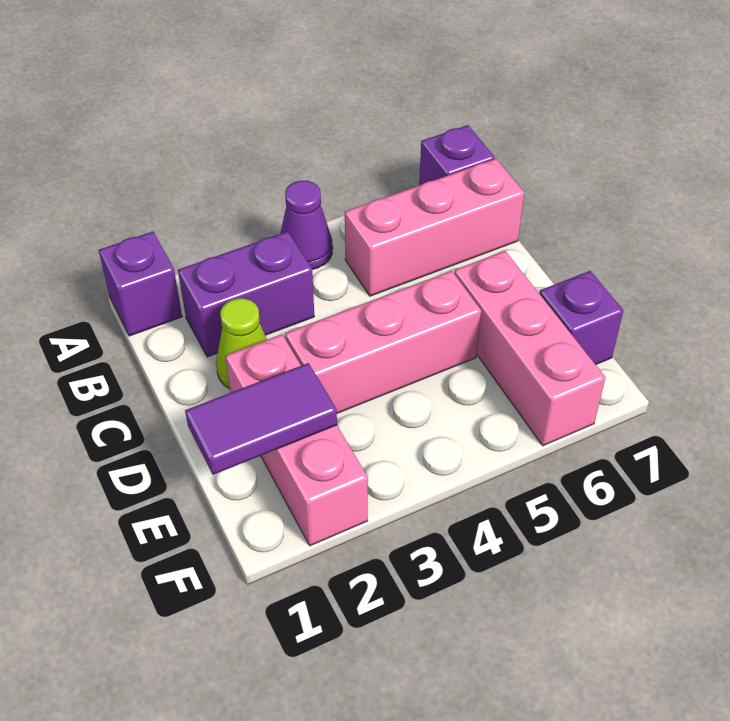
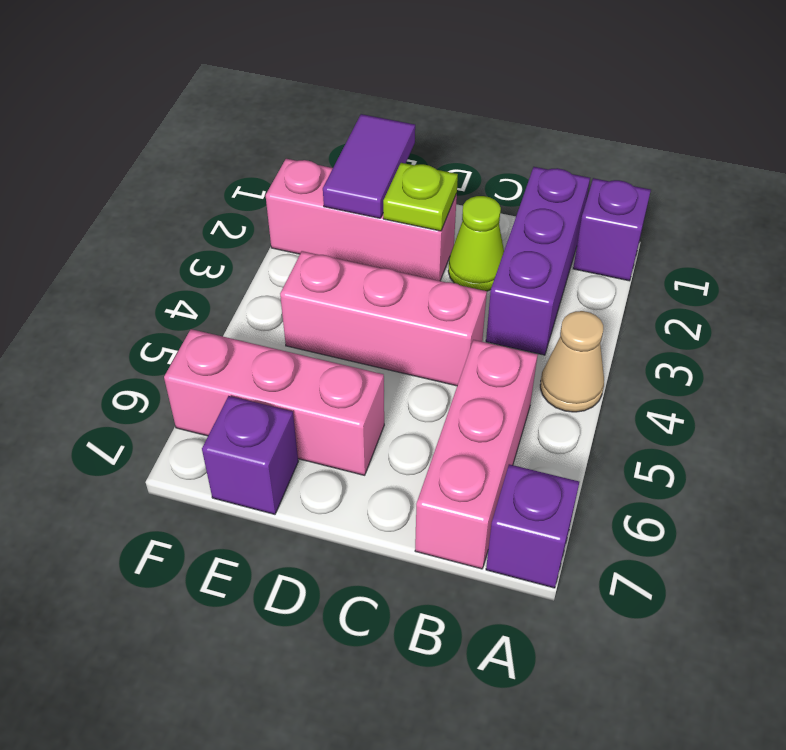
purple cone A4 level 1 -> tan cone A4 level 1
purple brick B2:B3 level 1 -> purple brick B1:B3 level 1
none -> lime plate D2 level 2
pink brick D3:D5 level 1 -> pink brick C4:E4 level 1

